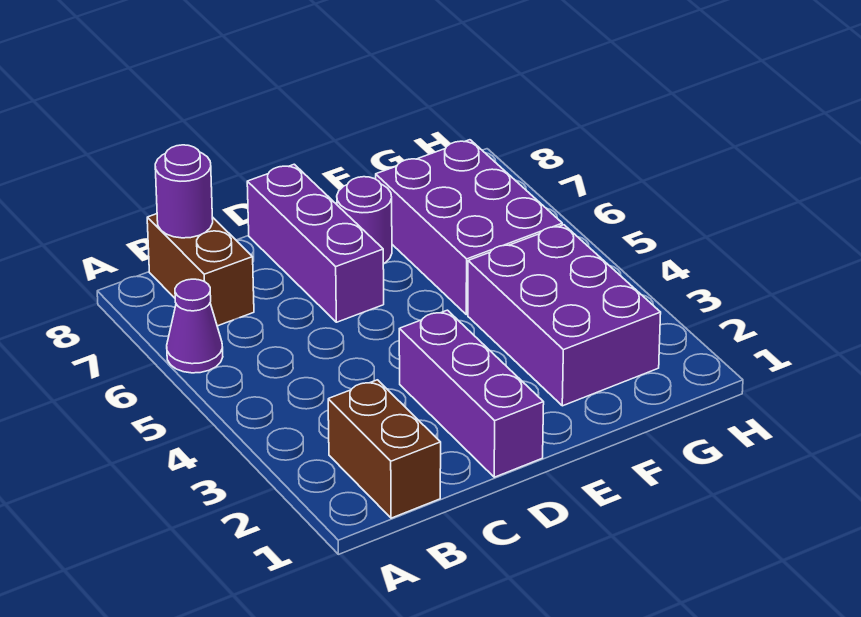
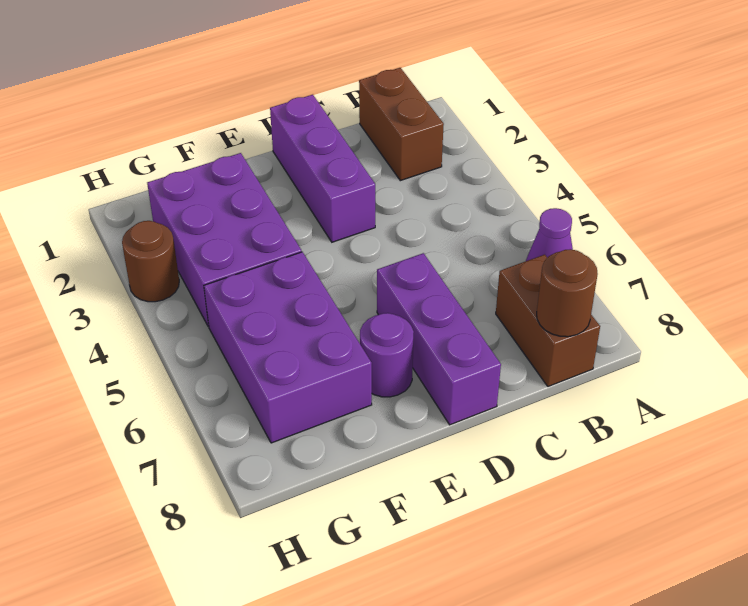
purple round brick B8 level 2 -> brown round brick B8 level 2
none -> brown round brick H3 level 1

